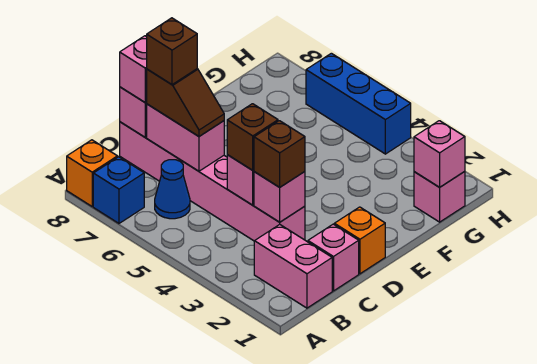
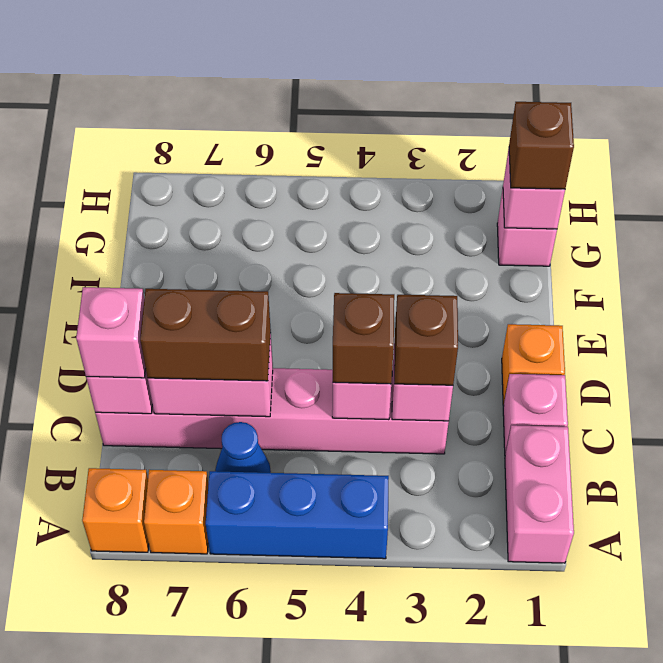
blue brick A7 level 1 -> orange brick A7 level 1
pink brick B1:B2 level 1 -> pink brick A1:B1 level 1
brown slope C6:C7 level 3 top 7 -> brown brick C6:C7 level 3
brown brick C7 level 4 -> brown brick G1 level 3
blue brick H4:H6 level 1 -> blue brick A4:A6 level 1

